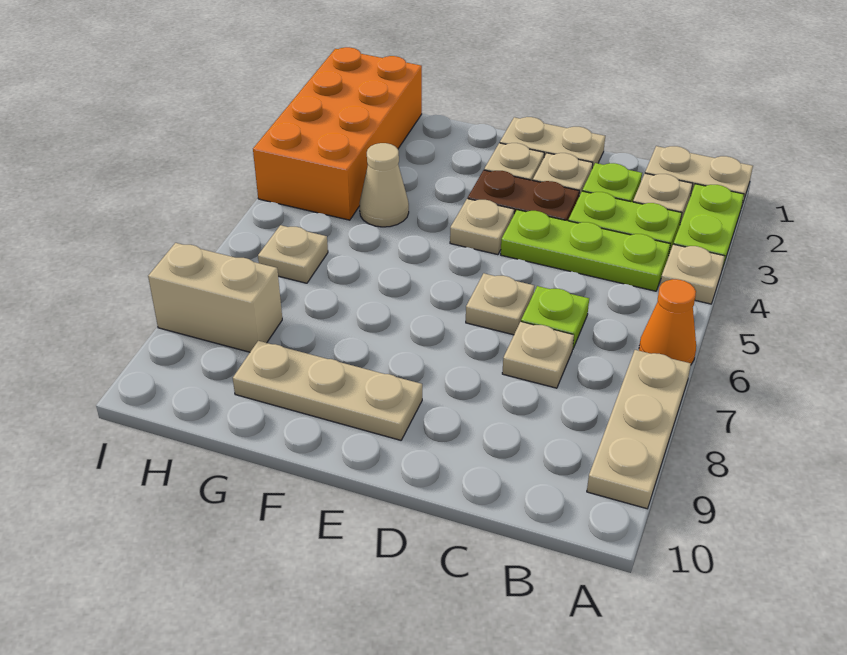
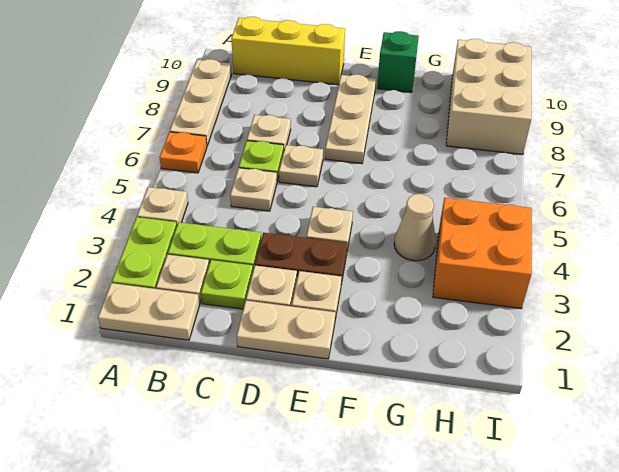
orange cone A6 level 1 -> orange plate A6 level 1
lime plate B4:D4 level 1 -> none
none -> yellow brick B10:D10 level 1
tan plate E9:G9 level 1 -> tan plate E7:E9 level 1
none -> green brick F10 level 1
orange brick H1:I4 level 1 -> orange brick H3:I4 level 1
tan plate H6 level 1 -> tan plate C5 level 1
tan brick H8:I8 level 1 -> tan brick H8:I10 level 1

